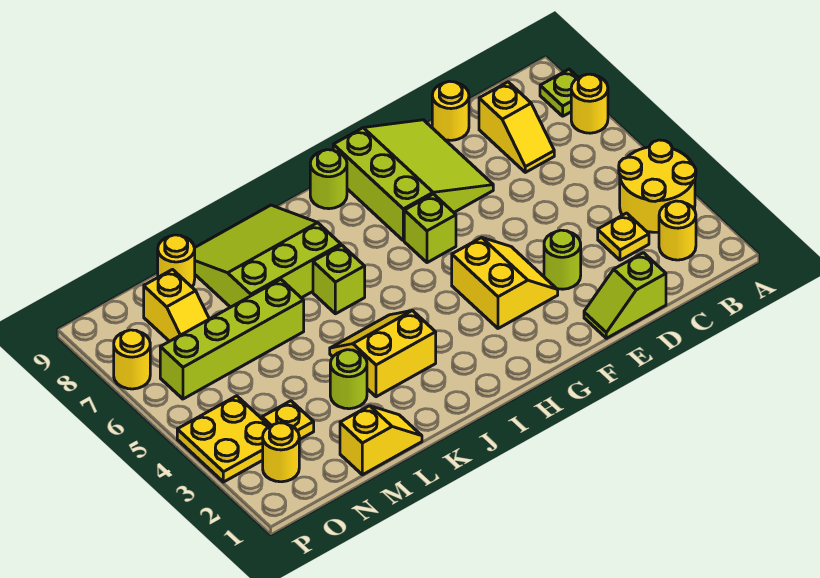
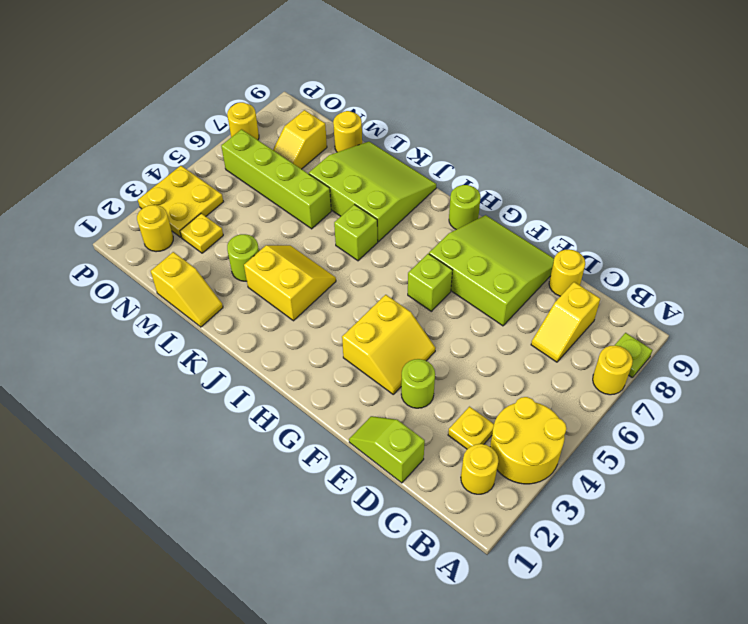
lime slope E7:G9 level 1 top G -> lime slope E7:G9 level 1 top 7

